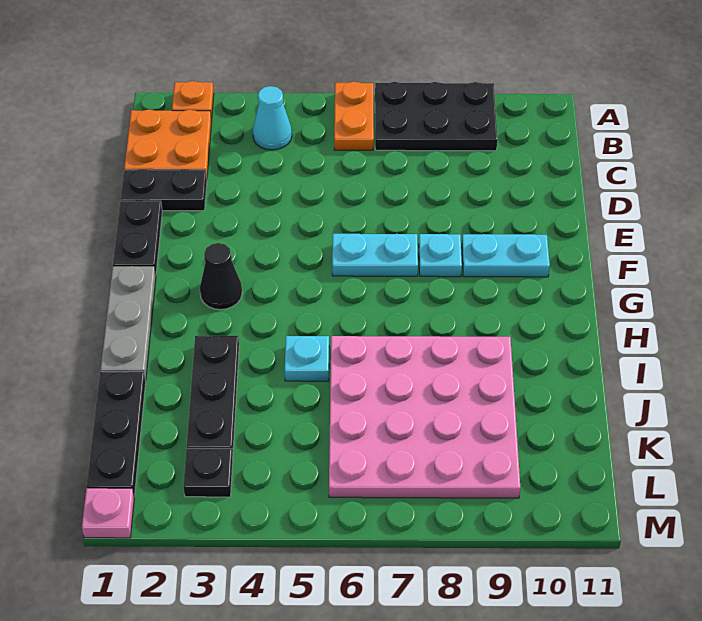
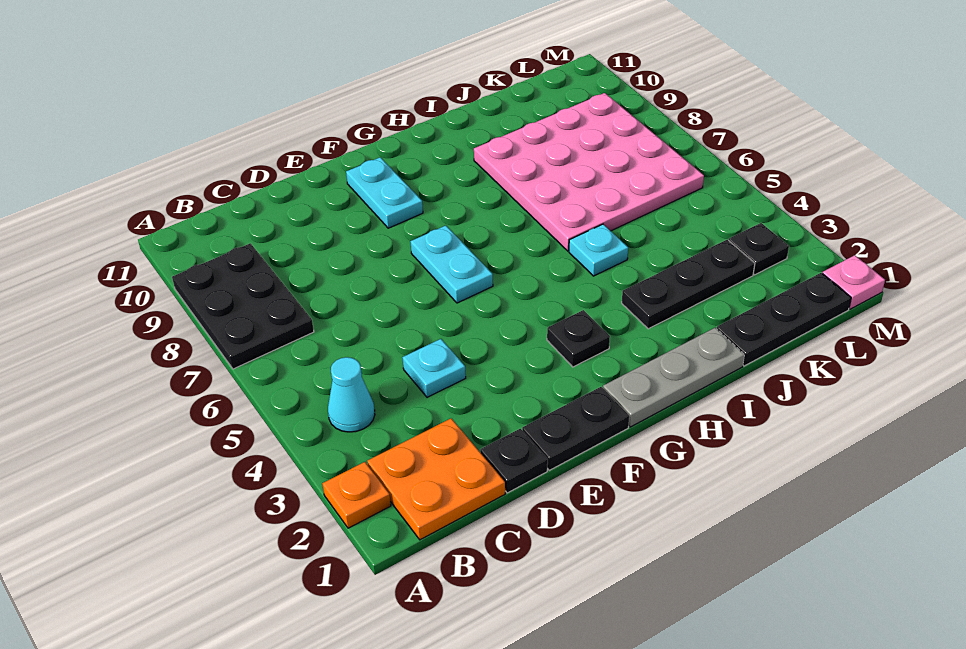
orange plate A6:B6 level 1 -> none
black plate D1:D2 level 1 -> black plate D1 level 1
cyan plate F8 level 1 -> cyan plate D4 level 1
black cone G3 level 1 -> black plate G3 level 1

